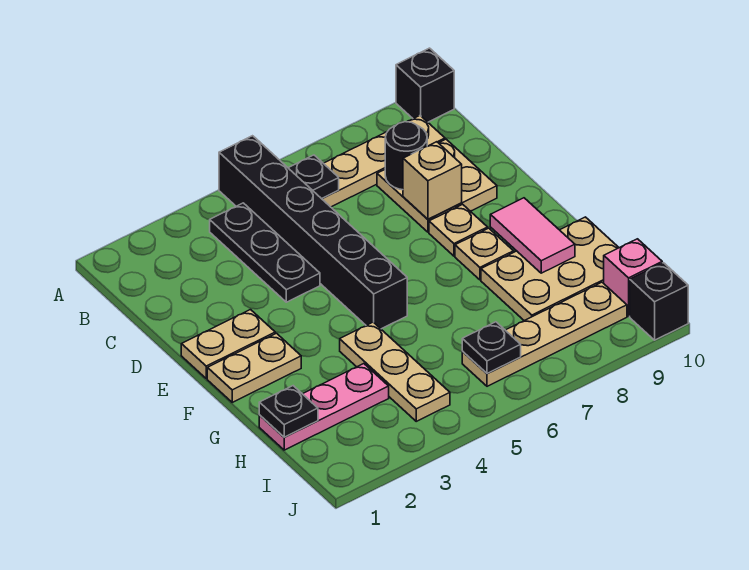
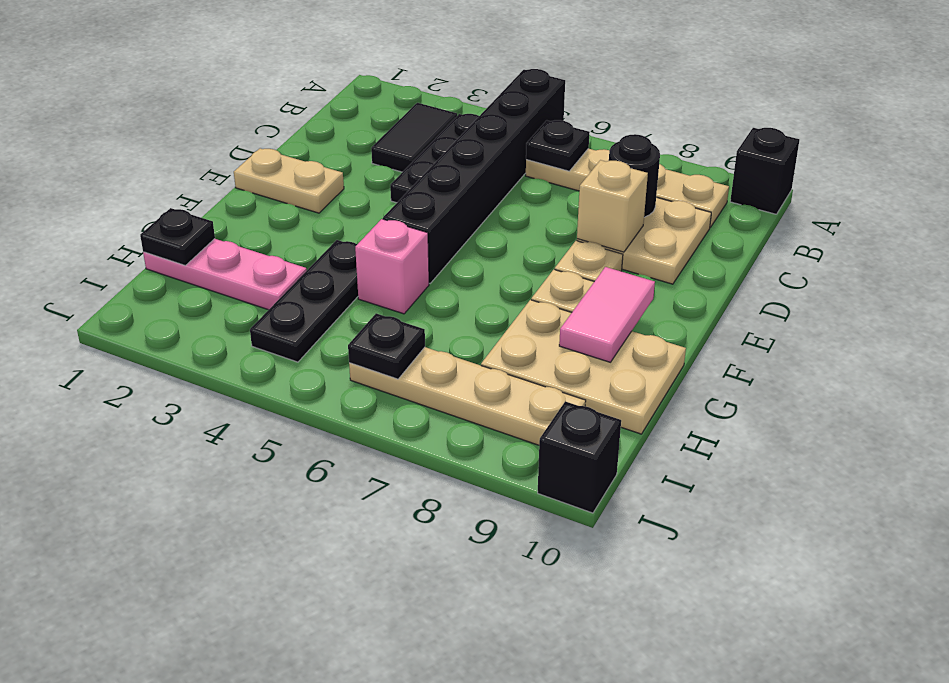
none -> black tile B3:C3 level 1
tan plate F1:F2 level 1 -> none
tan plate G4:I4 level 1 -> black plate G4:I4 level 1
pink brick I10 level 1 -> pink brick G5 level 1

